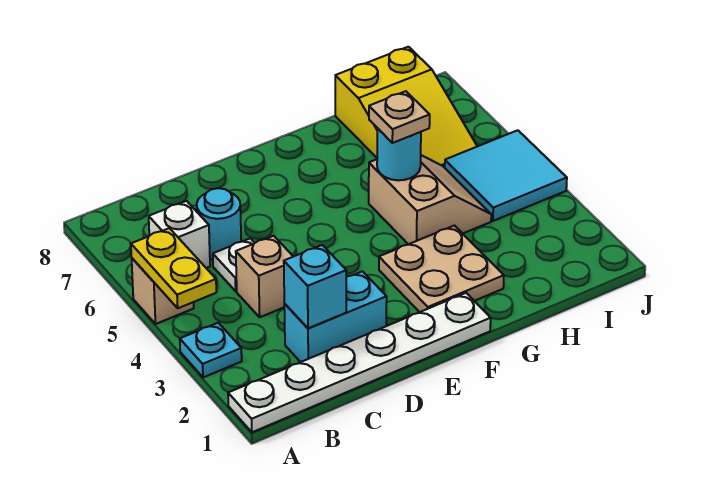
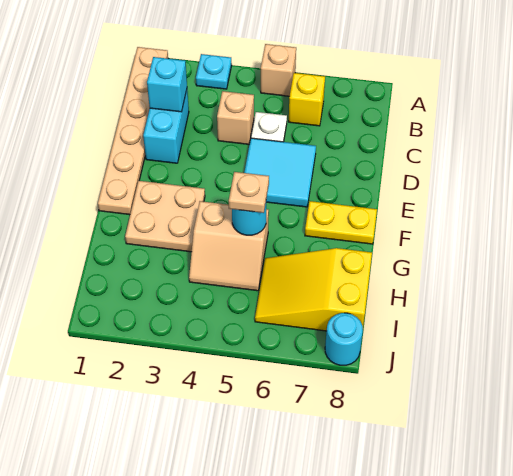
white plate A1:F1 level 1 -> tan plate A1:F1 level 1
yellow plate A4:A5 level 2 -> yellow plate F7:F8 level 1
white brick B6 level 1 -> yellow brick B6 level 1
cyan round brick C6 level 1 -> cyan round brick J8 level 1
cyan tile I4:J5 level 1 -> cyan tile D5:E6 level 1

